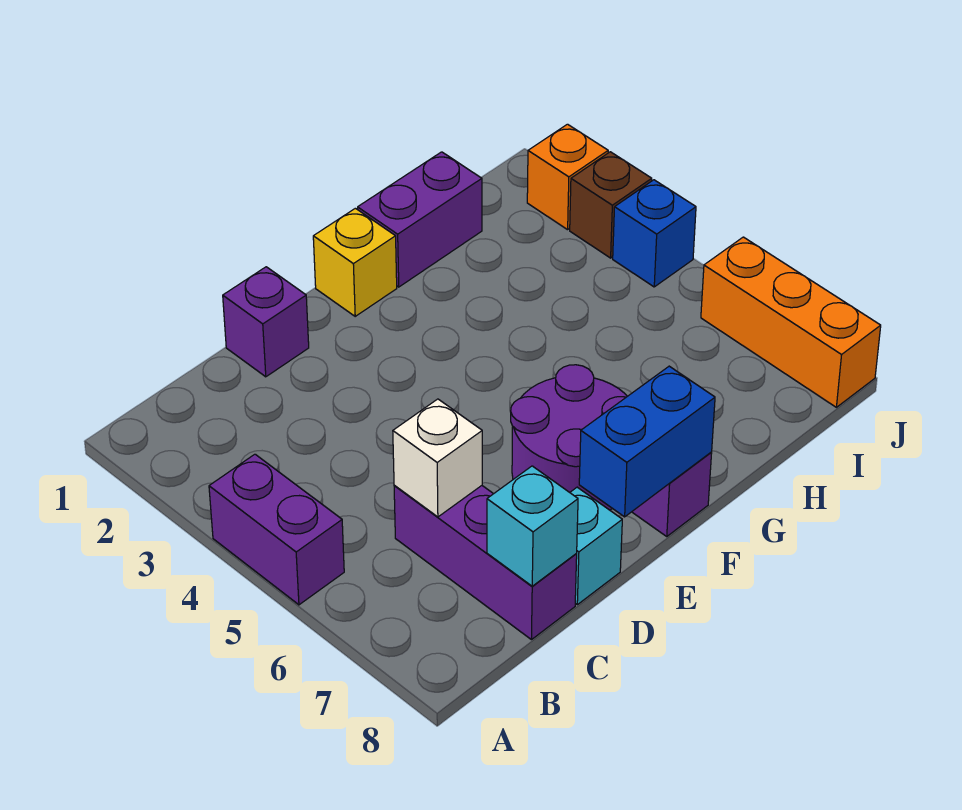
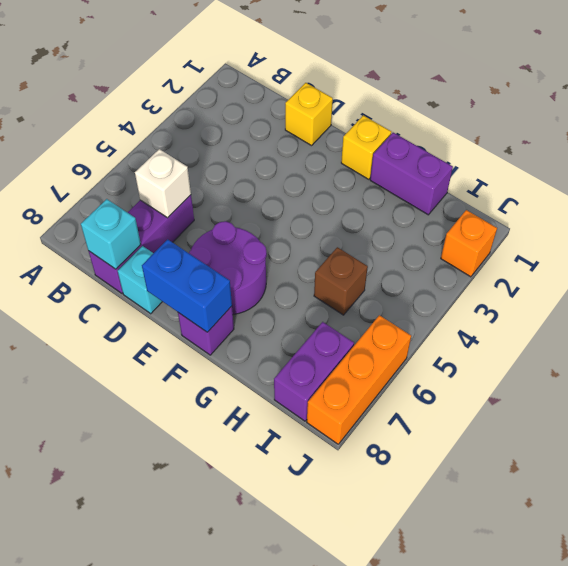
purple brick A4:A5 level 1 -> purple brick I7:I8 level 1
purple brick D1 level 1 -> yellow brick D1 level 1
brown brick J3 level 1 -> brown brick H5 level 1
blue brick J4 level 1 -> none

